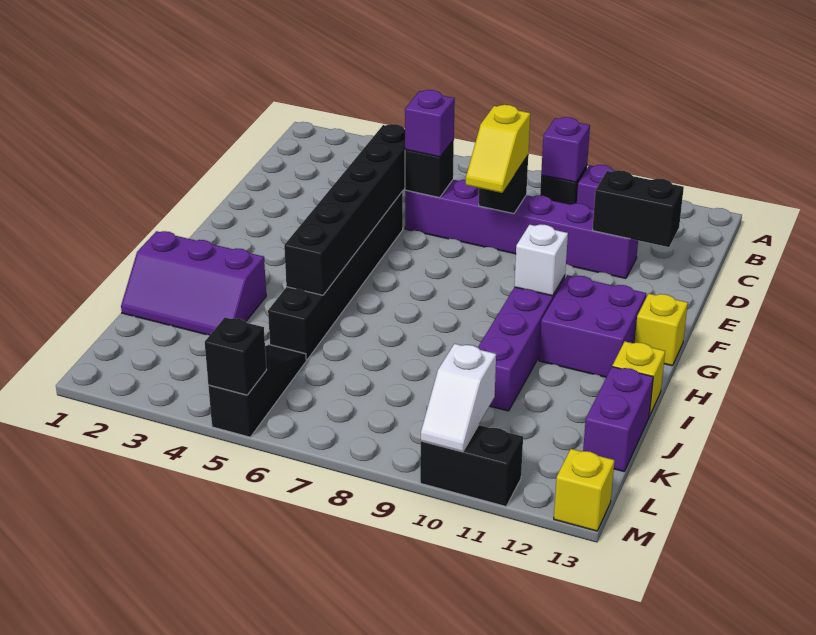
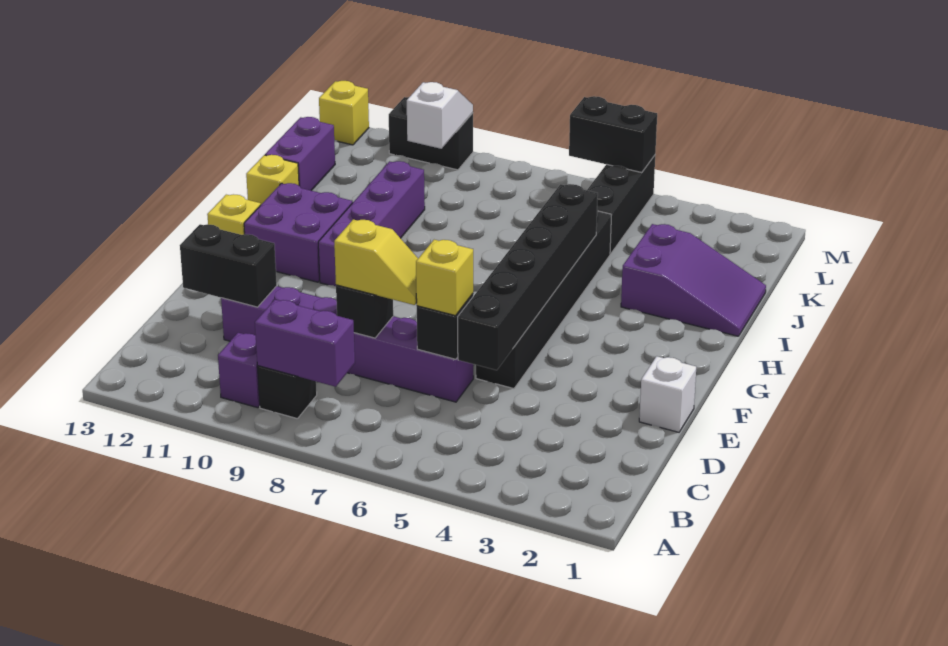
purple brick B9 level 2 -> purple brick B8:B9 level 2
purple brick D6 level 3 -> yellow brick D6 level 3
yellow slope D8:E8 level 3 top D -> yellow slope D7:D8 level 3 top 8
white brick G10 level 2 -> white brick E1 level 1
purple slope I1:J3 level 1 top I -> purple slope I1:J3 level 1 top 3
black slope K5:M5 level 1 top M -> black brick K5:M5 level 1
black brick M5 level 2 -> black brick M5:M6 level 2

